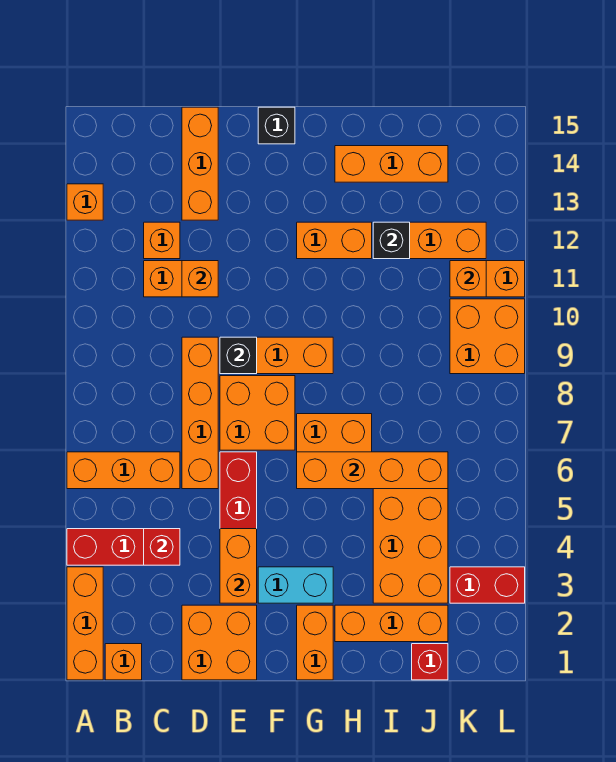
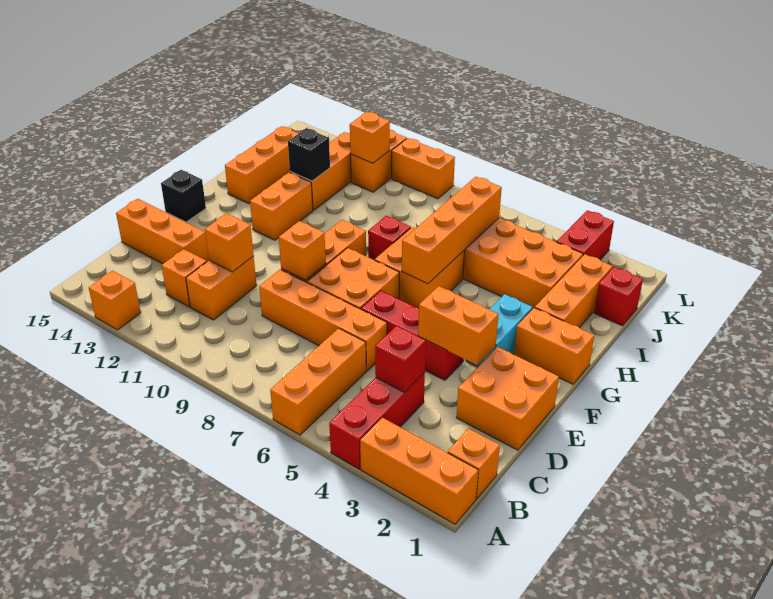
black brick E9 level 2 -> orange brick E9 level 2
none -> red brick H8 level 1
orange brick K9:L10 level 1 -> orange brick L9:L10 level 1

